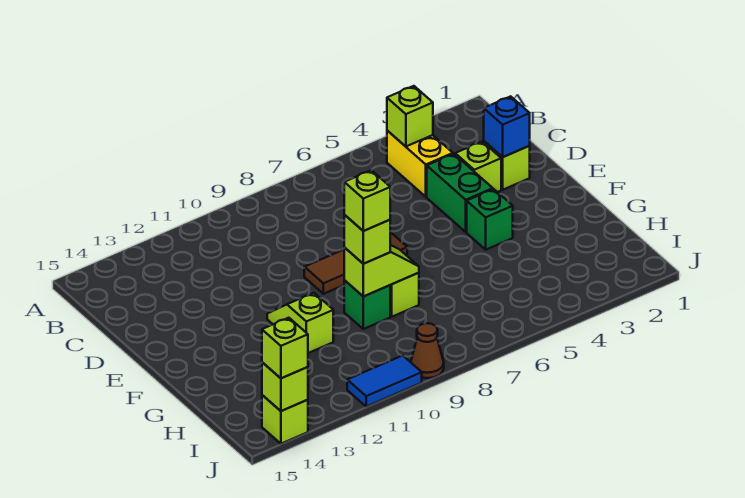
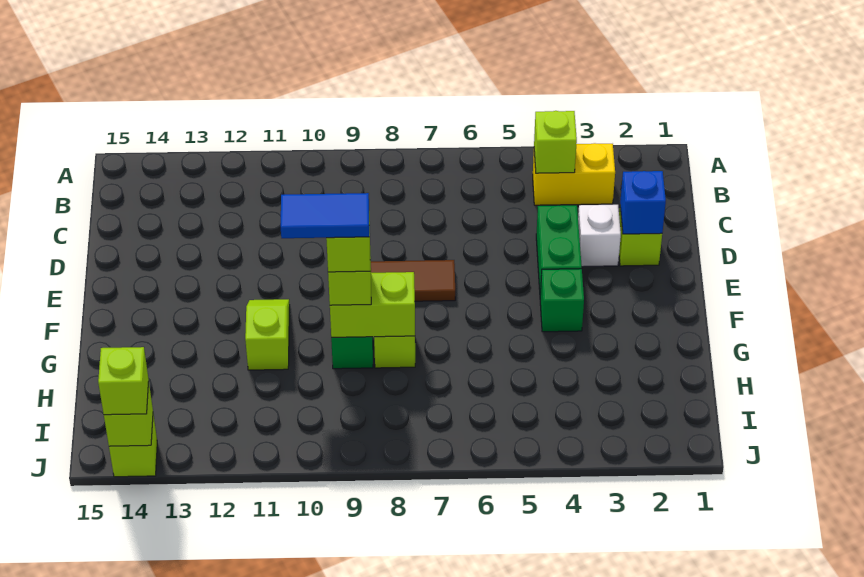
yellow brick B4:C4 level 1 -> yellow brick B3:B4 level 1
lime brick D3 level 1 -> white brick D3 level 1
lime slope G8:G9 level 2 top 9 -> lime brick G8:G9 level 2
brown cone J9 level 1 -> none
blue tile J10:J11 level 1 -> blue tile G9:G10 level 5

